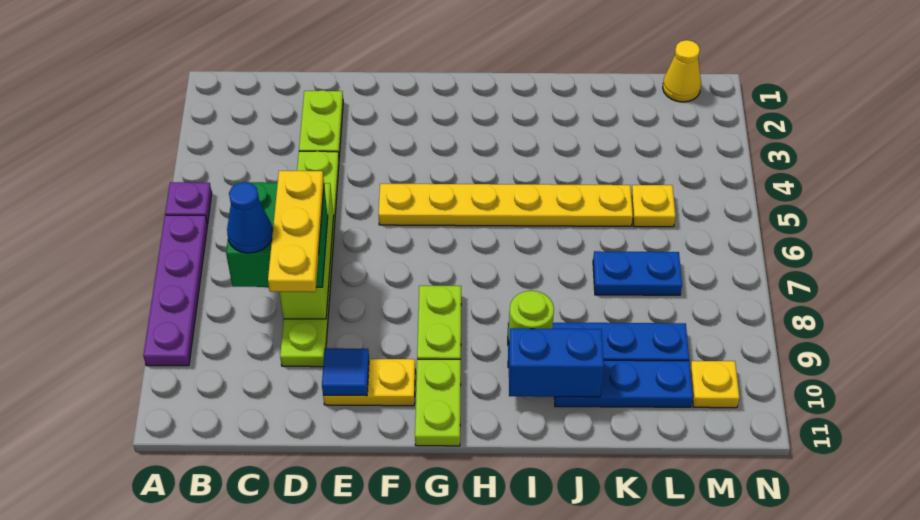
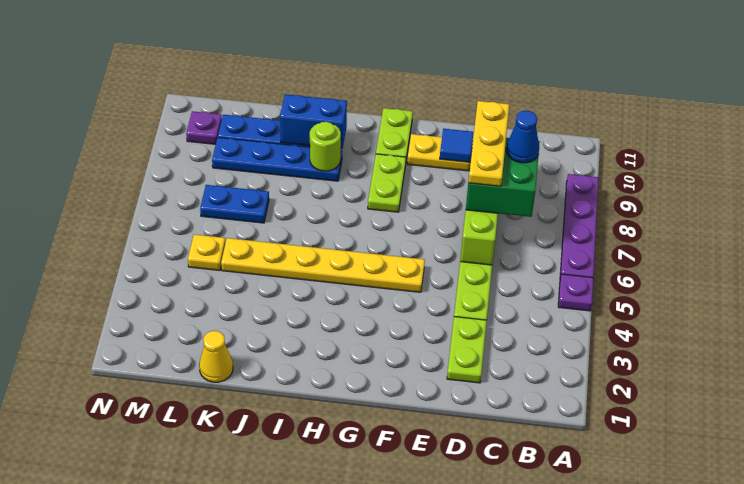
yellow cone M1 level 1 -> yellow cone K1 level 1
yellow plate M10 level 1 -> purple plate M10 level 1

